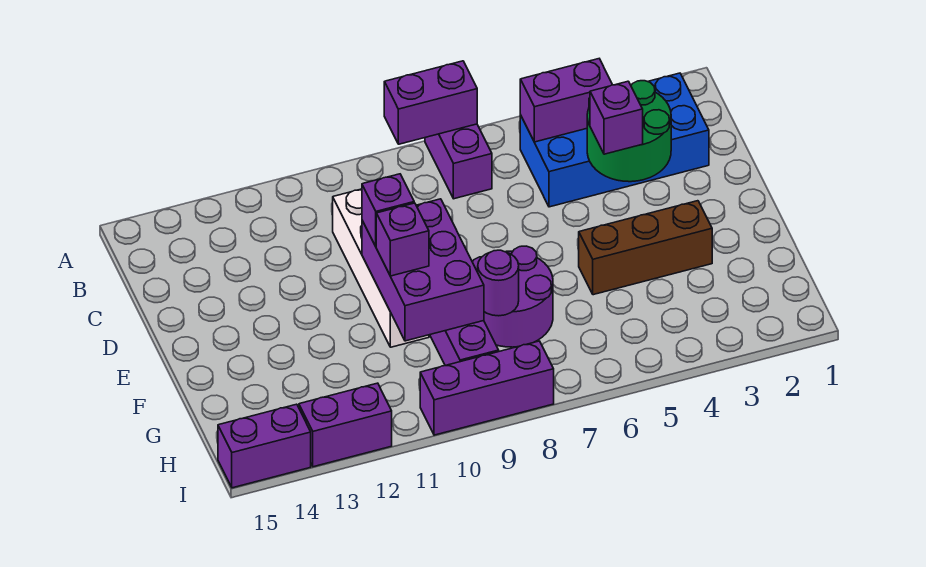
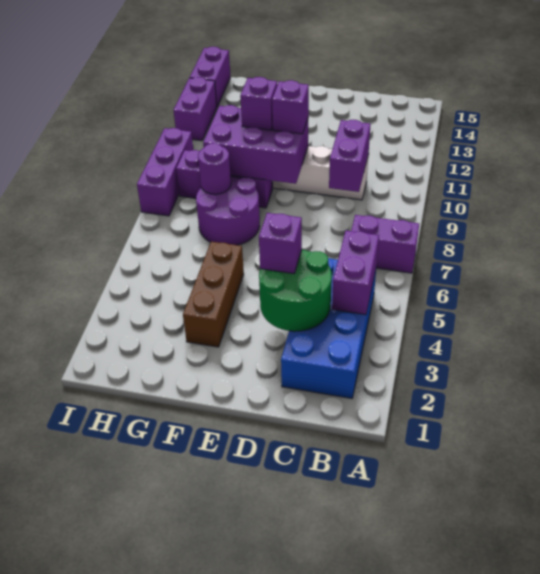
purple brick A7:A8 level 2 -> purple brick C9:C10 level 2

